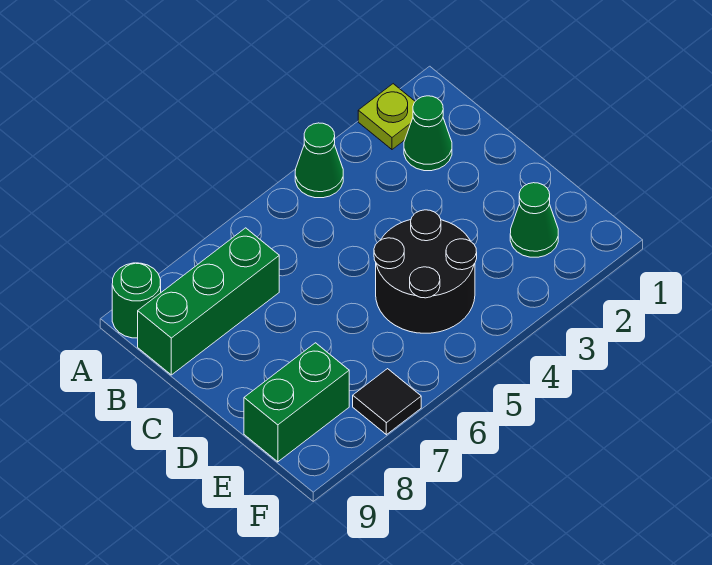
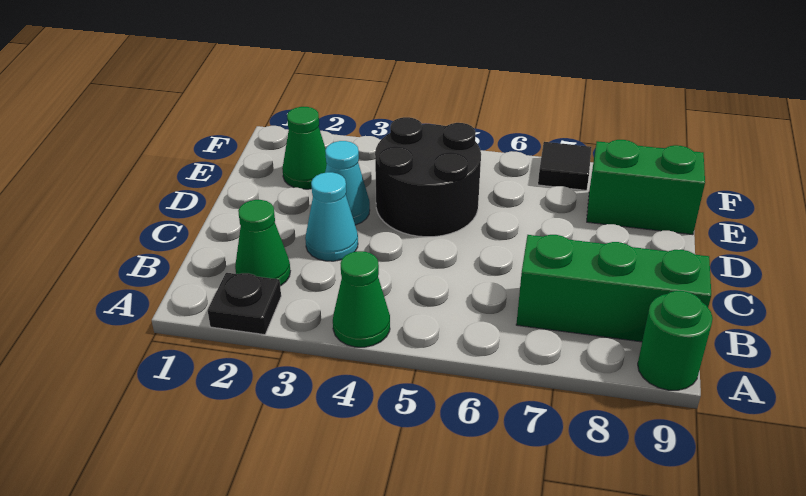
lime plate A2 level 1 -> black plate A2 level 1
none -> cyan cone C3 level 1
none -> cyan cone D3 level 1

